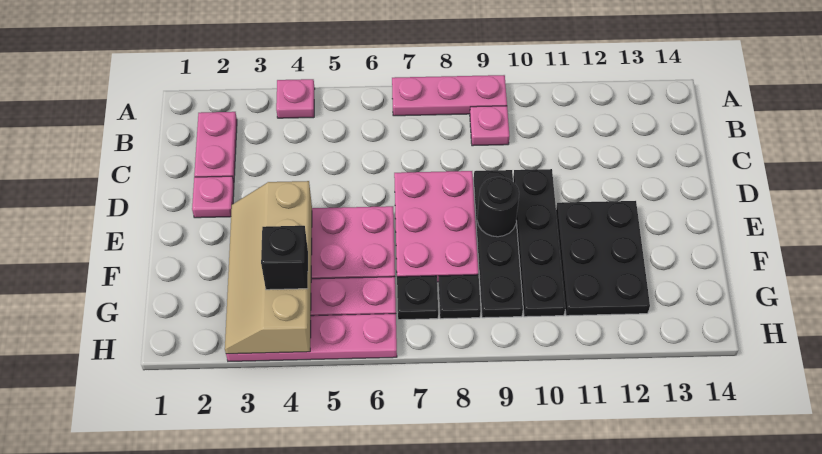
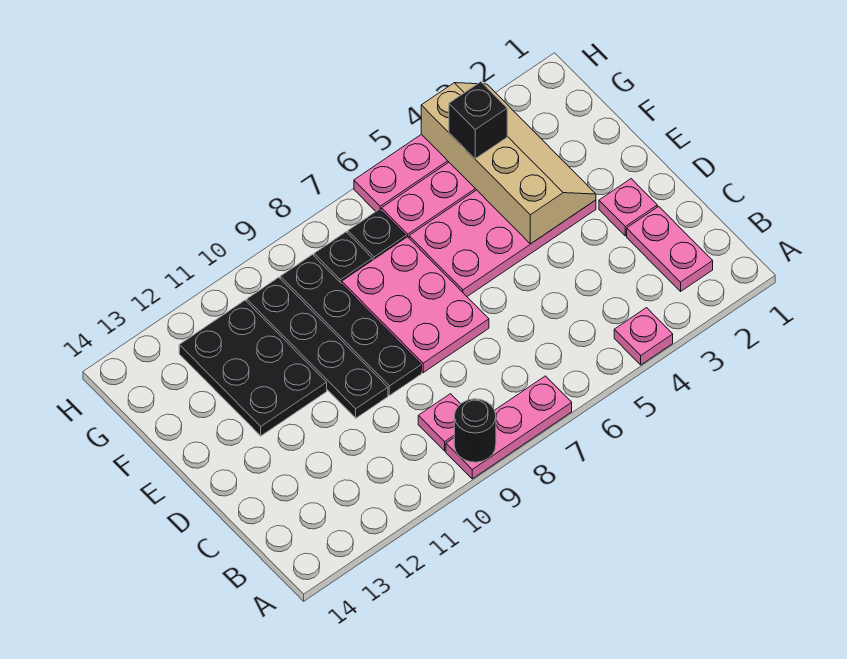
black round brick E9 level 2 -> black round brick A9 level 2

